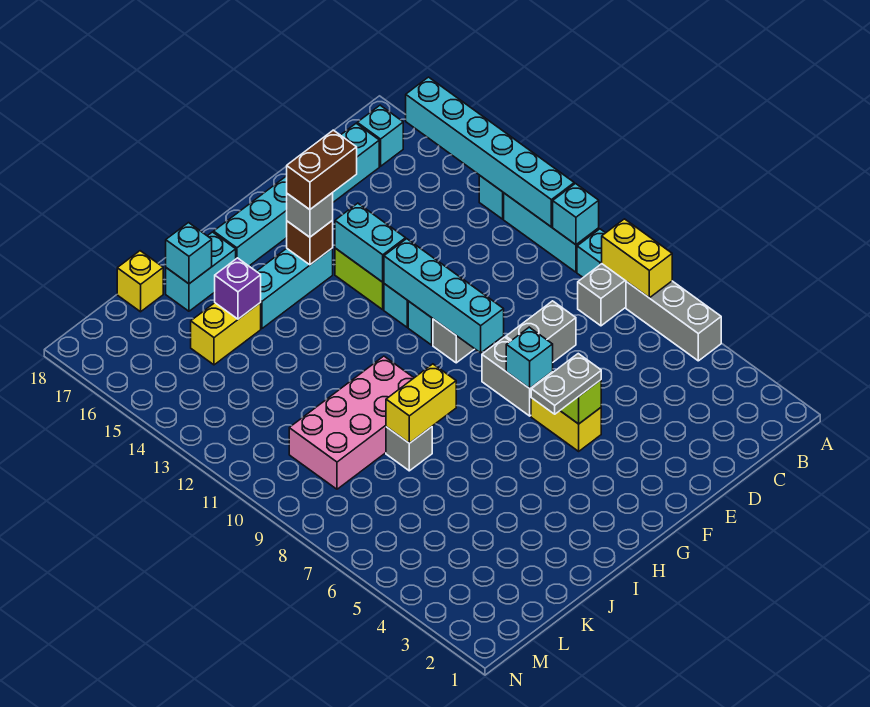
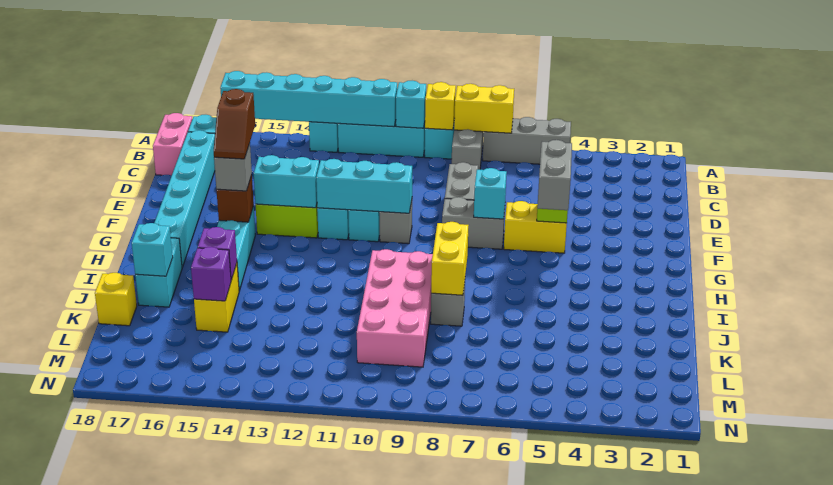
none -> yellow brick A9 level 2
none -> pink brick B18:C18 level 1
grey plate F5:G5 level 3 -> grey brick F5:G5 level 3
cyan brick F9:F12 level 2 -> cyan brick F10:F12 level 2
brown brick F15:G15 level 4 -> brown slope F15:G15 level 4 top F
none -> purple brick K15 level 2

